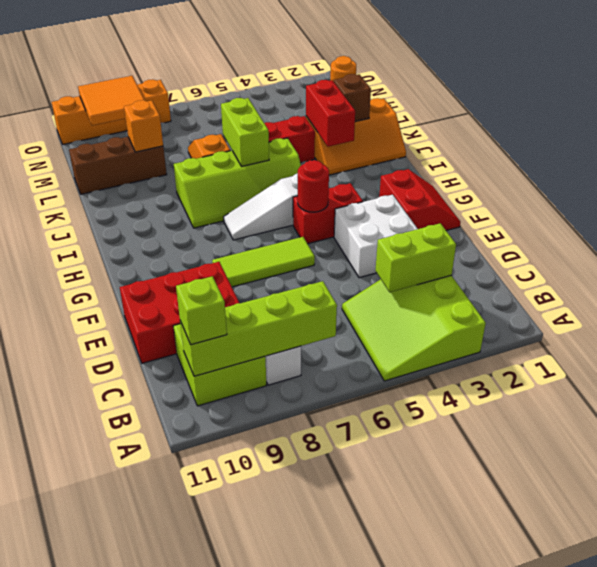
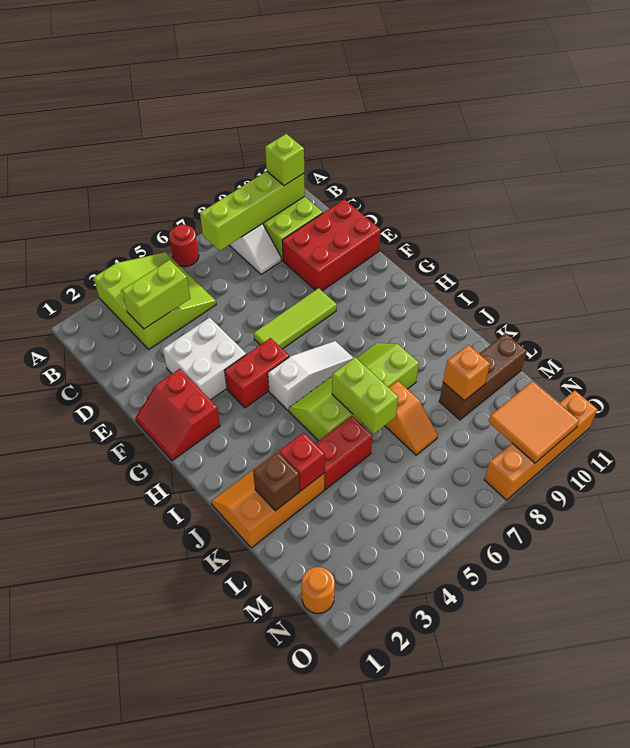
red round brick G5 level 2 -> red round brick A6 level 1
red brick J3:K3 level 2 -> red brick K3 level 2

